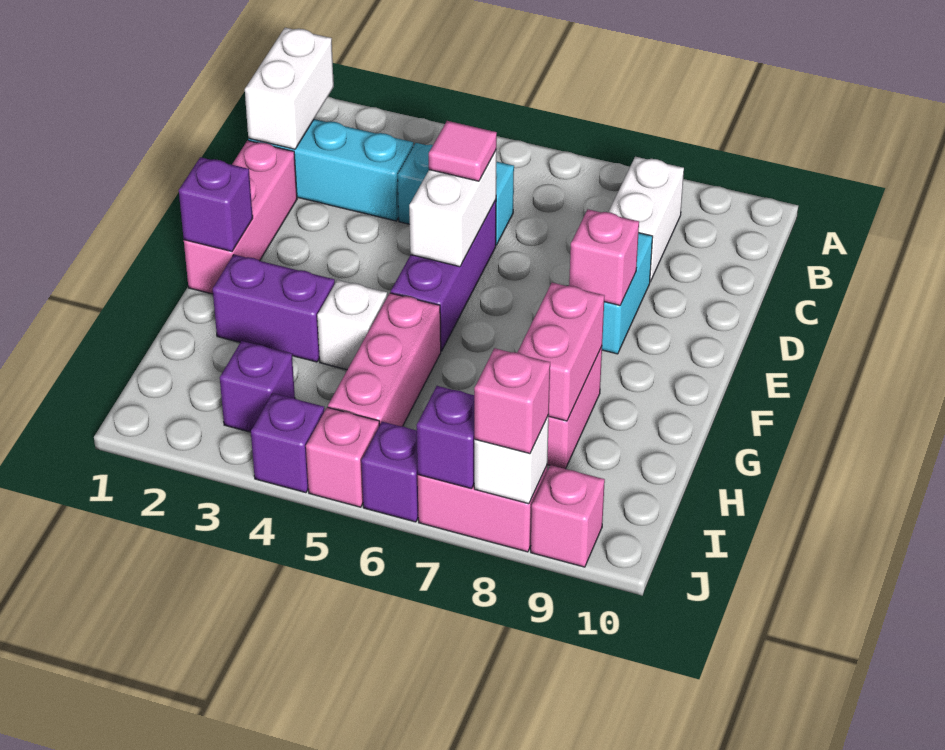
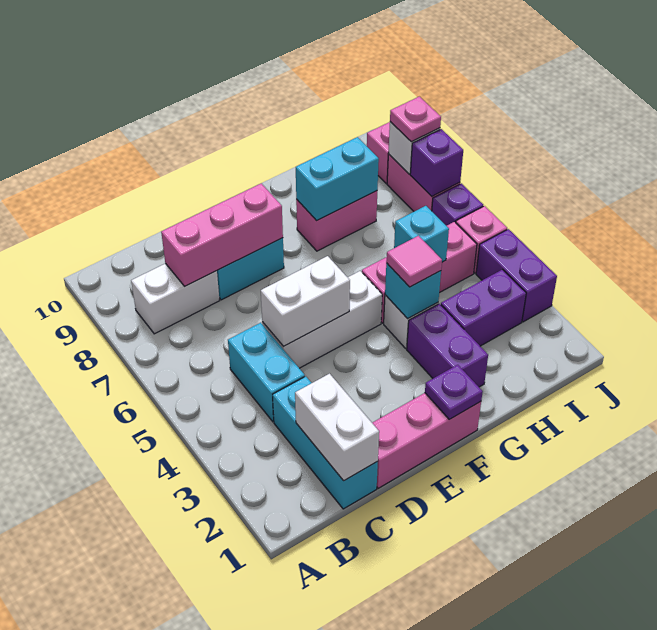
white brick B1:C1 level 2 -> white brick C1:C2 level 2
purple brick D5:F5 level 1 -> white brick D5:F5 level 1
pink tile D5 level 3 -> pink tile G4 level 3
pink brick E8 level 2 -> pink brick C8:E8 level 2
purple brick F1 level 2 -> purple plate F1 level 2
none -> cyan brick G4 level 2
pink brick G8:H8 level 2 -> cyan brick G8:H8 level 2
none -> cyan brick H5 level 2
purple brick I3 level 1 -> purple brick H3:I3 level 1
purple brick J4 level 1 -> purple brick J3:J4 level 1
pink brick J8 level 3 -> pink plate J8 level 3

